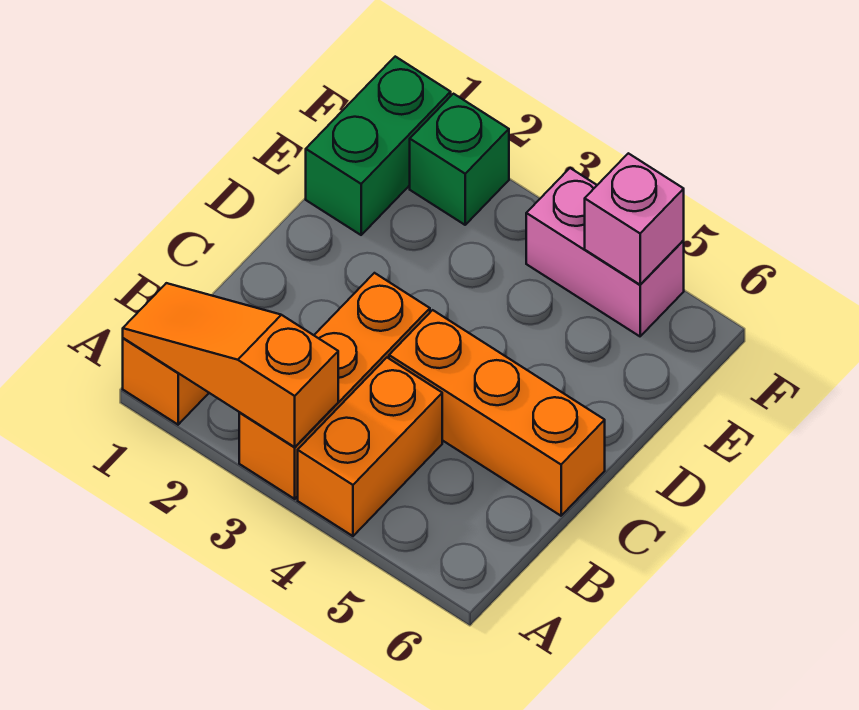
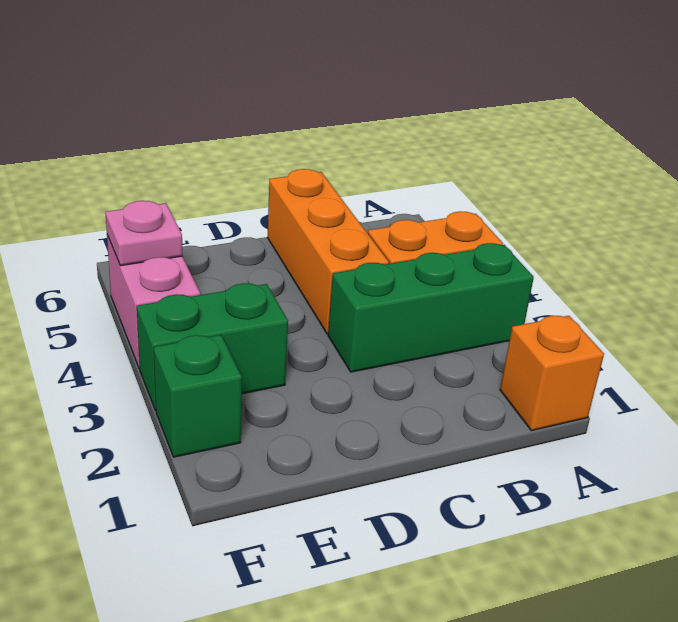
orange slope A1:A3 level 2 top 3 -> none
orange brick A3:C3 level 1 -> green brick A3:C3 level 1
green brick E1:F1 level 1 -> green brick E3:F3 level 1
pink brick F5 level 2 -> pink plate F5 level 2

